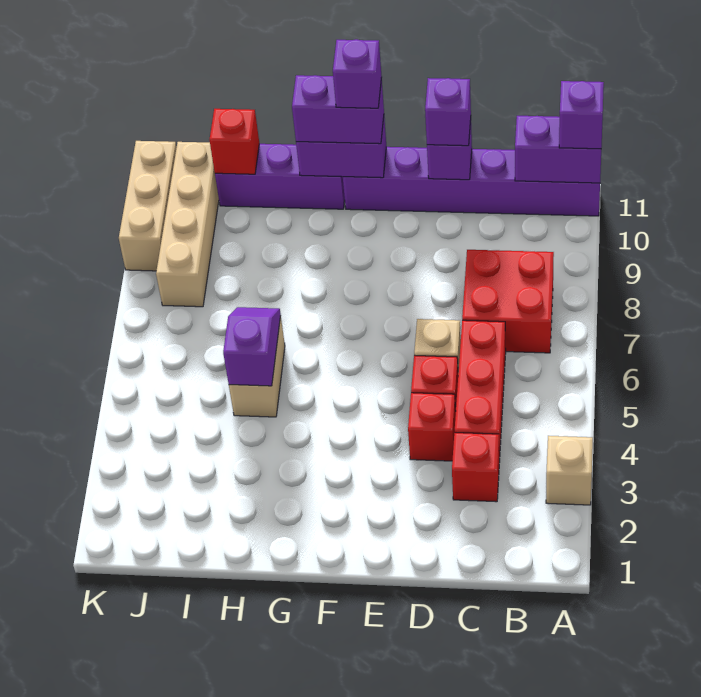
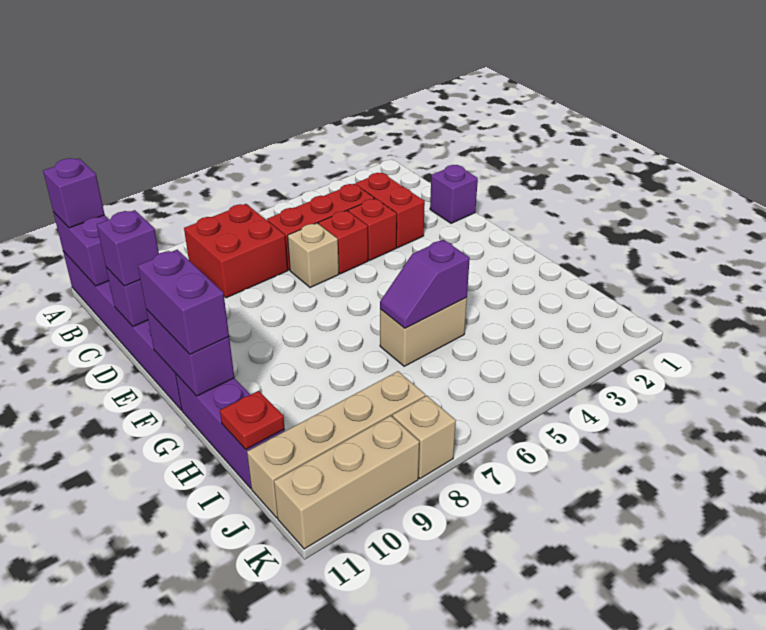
tan brick A3 level 1 -> tan brick K8 level 1
red brick C3 level 1 -> red brick C3:D3 level 1
purple brick F11 level 4 -> purple brick D1 level 1
red brick I11 level 2 -> red plate I11 level 2

